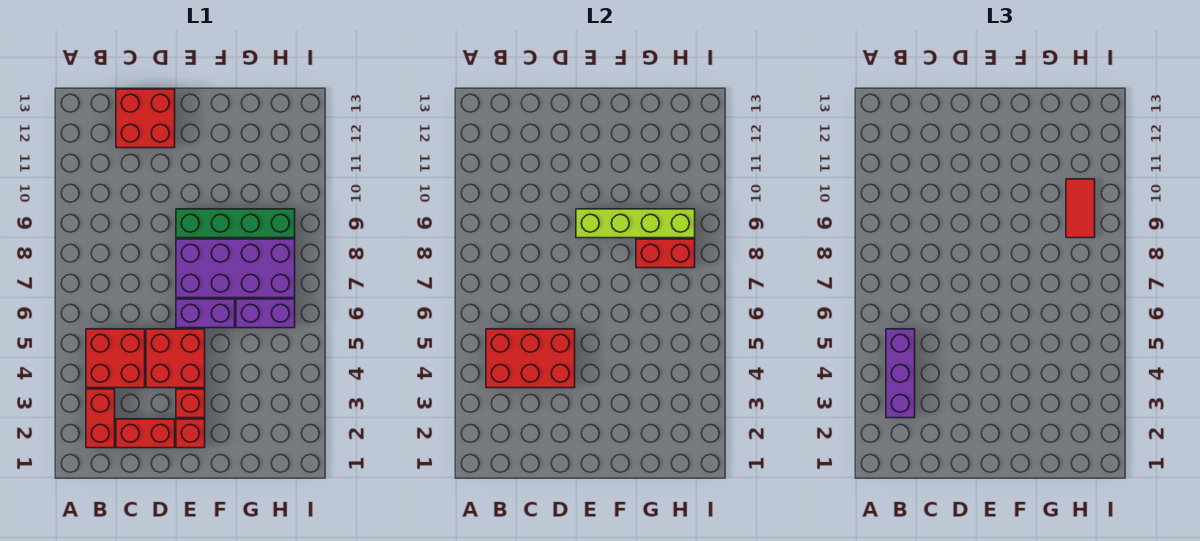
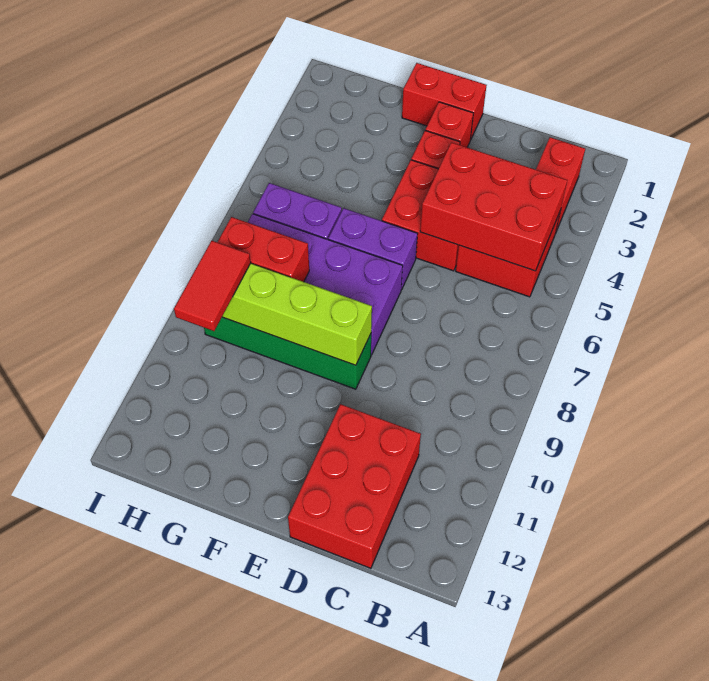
purple brick B3:B5 level 3 -> none
red brick C2:D2 level 1 -> red brick E1:F1 level 1
red brick C12:D13 level 1 -> red brick C11:D13 level 1

